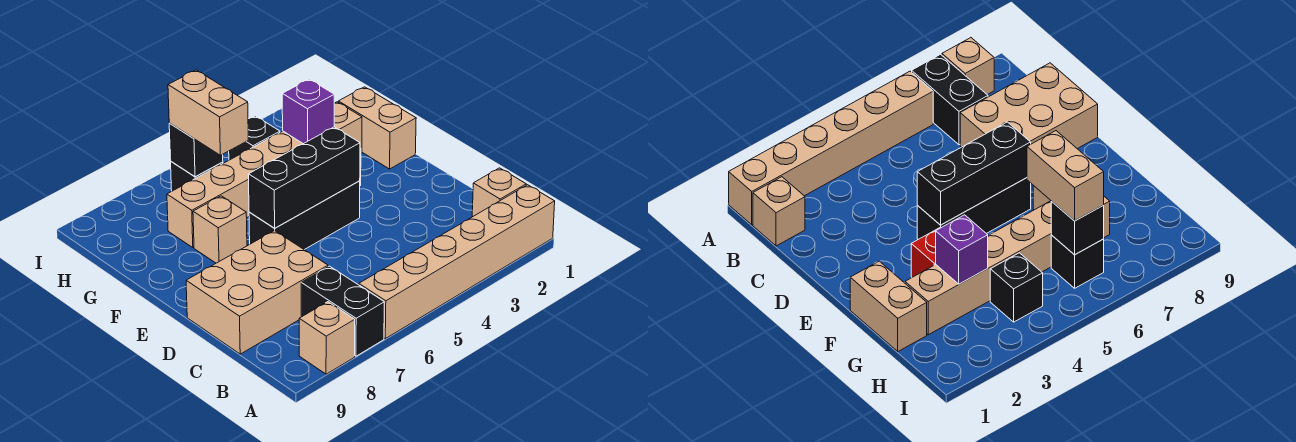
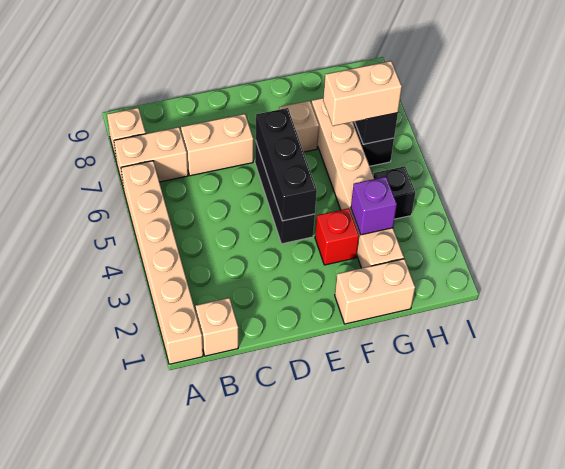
black brick A7:B7 level 1 -> tan brick A7:B7 level 1
tan brick C7:D9 level 1 -> tan brick C7:D7 level 1

